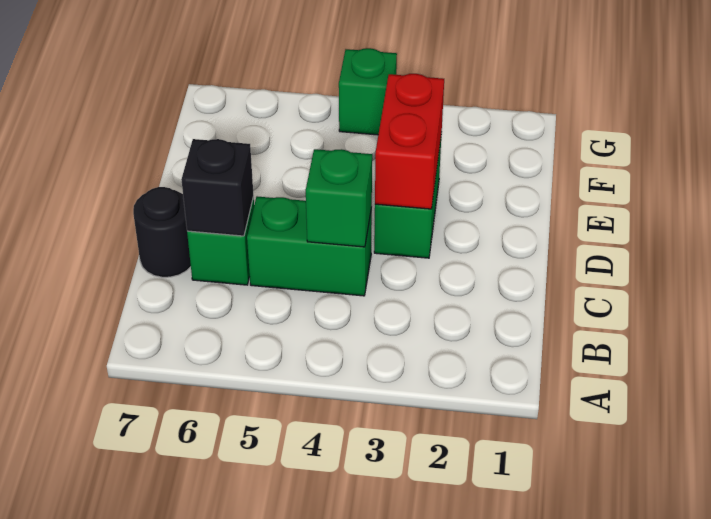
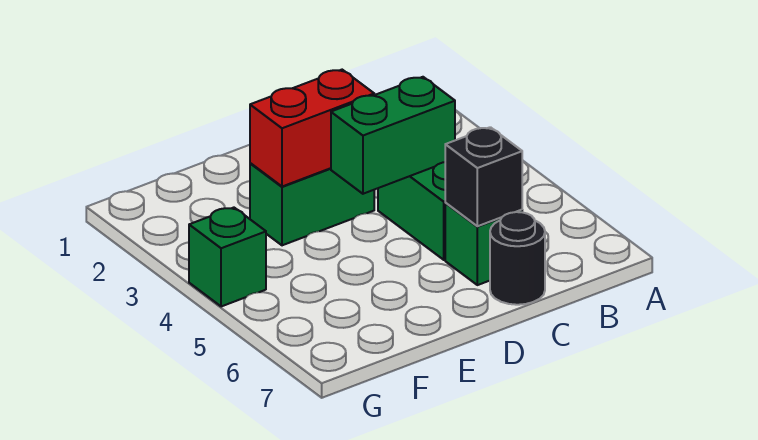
green brick C4 level 2 -> green brick C4:D4 level 2

